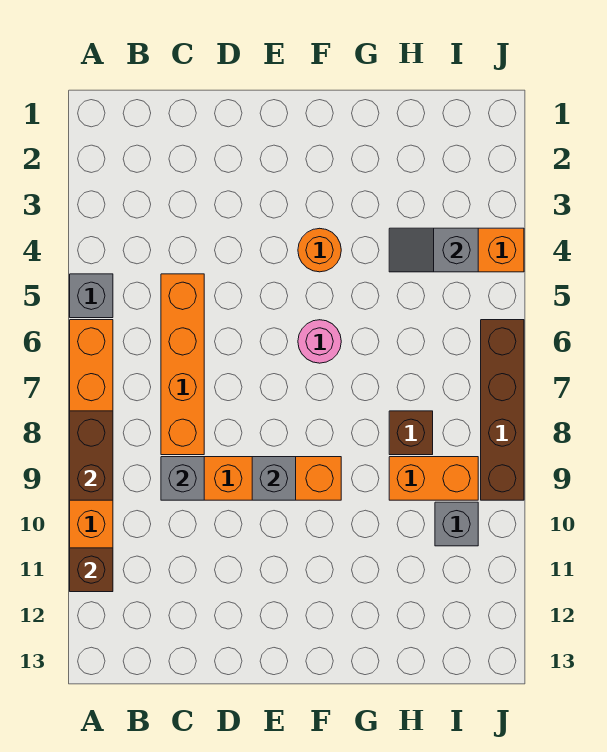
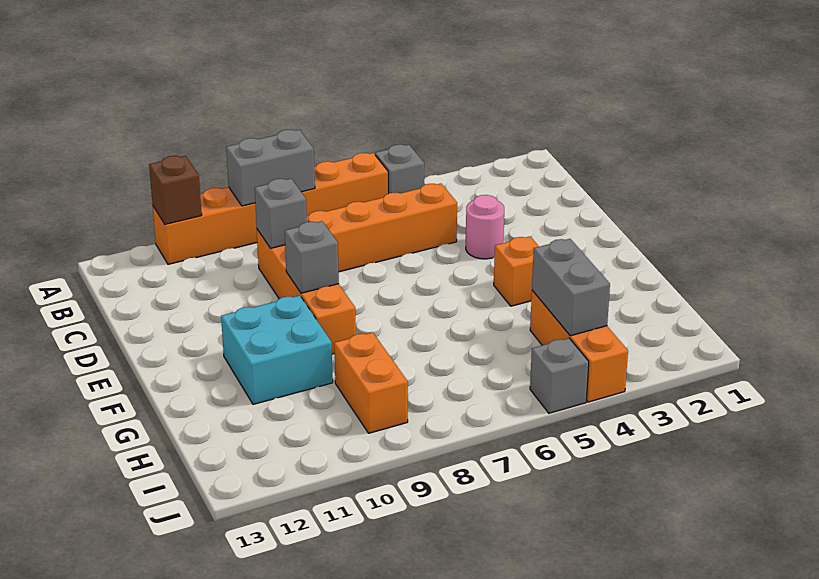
brown brick A8:A9 level 2 -> grey brick A8:A9 level 2
orange round brick F4 level 1 -> orange brick F4 level 1
pink round brick F6 level 1 -> pink round brick D4 level 1
none -> cyan brick F10:G11 level 1
grey slope H4:I4 level 2 top I -> grey brick H4:I4 level 2
brown brick H8 level 1 -> none
grey brick I10 level 1 -> grey brick J5 level 1
brown brick J6:J9 level 1 -> none

